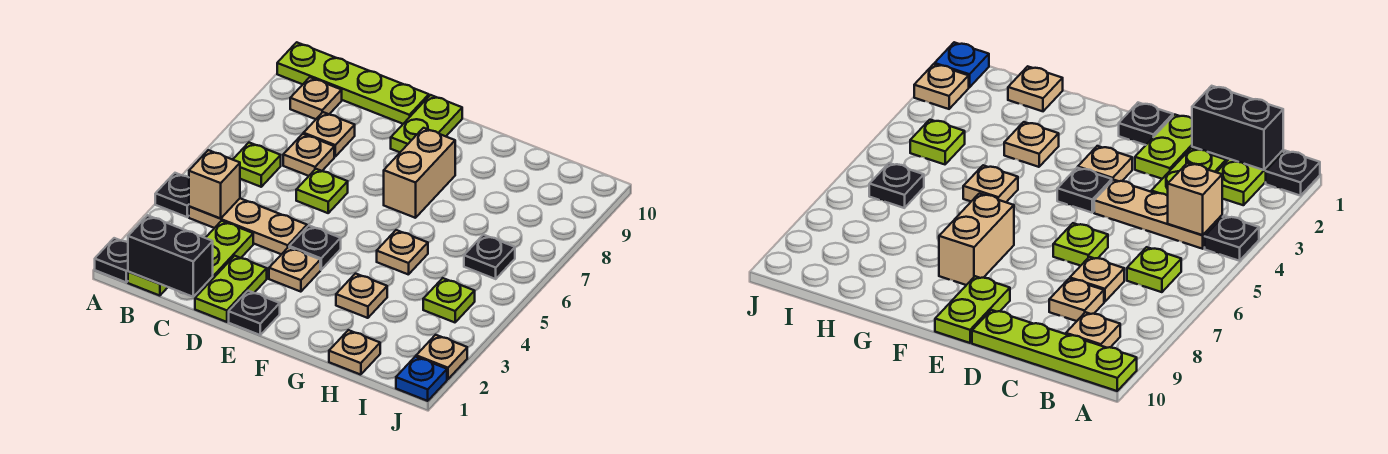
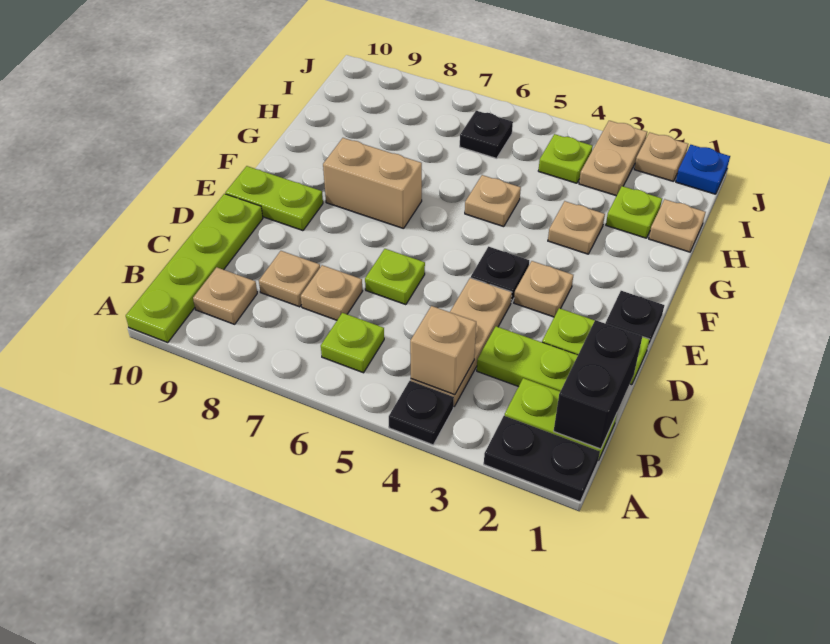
black plate A1 level 1 -> black plate A1:A2 level 1
none -> lime plate H2 level 1
none -> tan plate I3:J3 level 1

